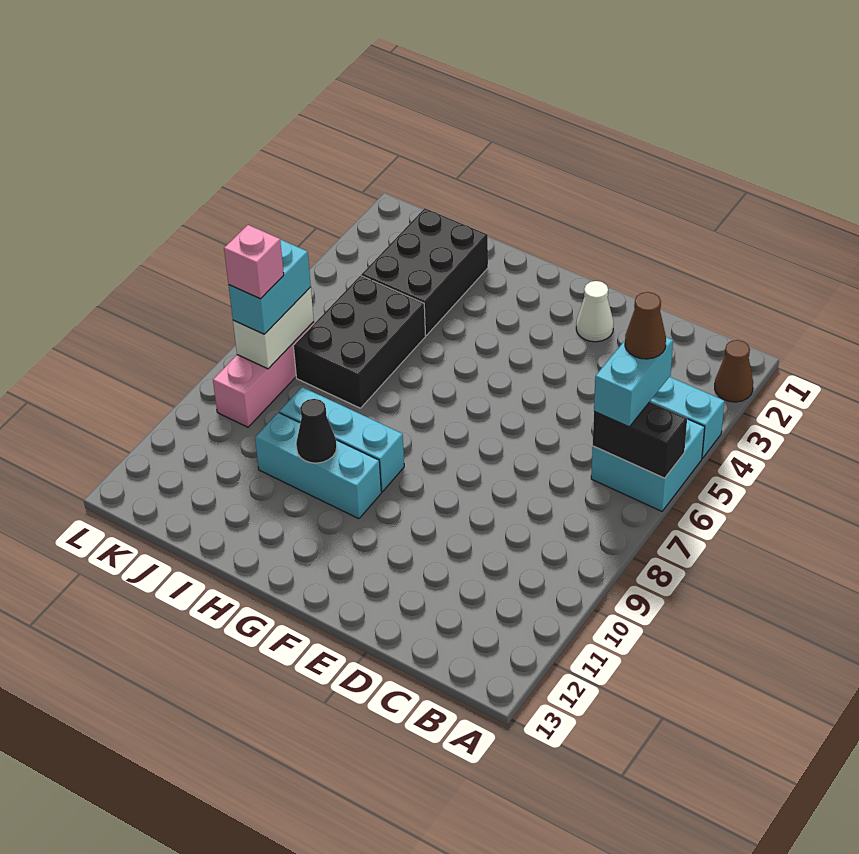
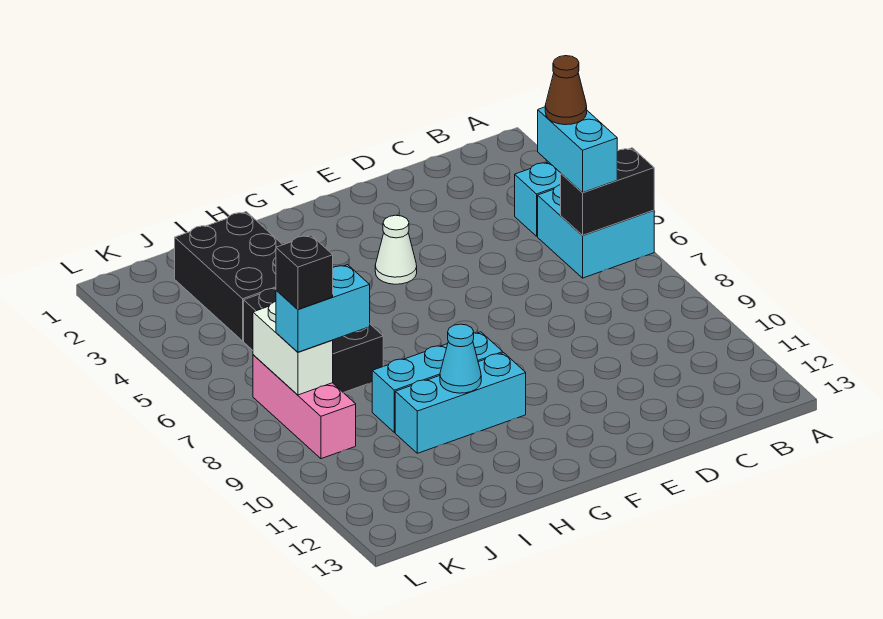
brown cone A2 level 1 -> none
white cone E2 level 1 -> white cone F4 level 1
black cone H10 level 2 -> cyan cone H10 level 2
cyan brick K7:K8 level 3 -> cyan brick J8:K8 level 3
pink brick K8 level 4 -> black brick K8 level 4

